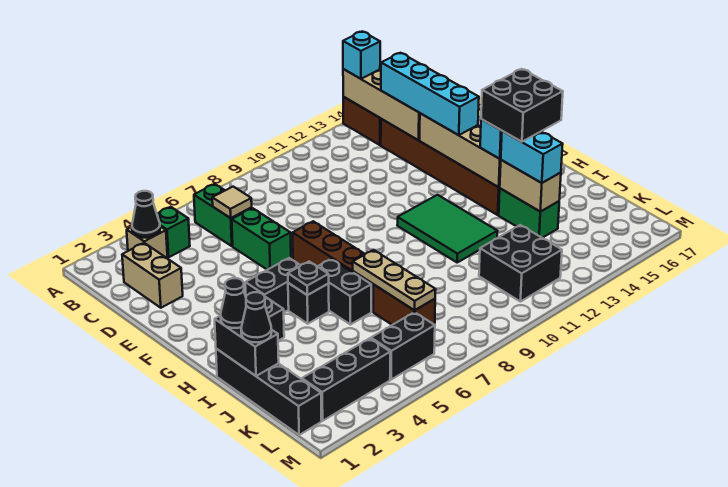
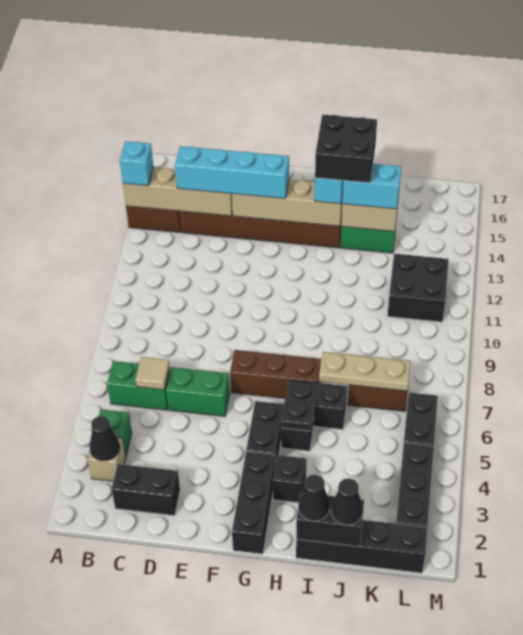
tan brick C2:D2 level 1 -> black brick C2:D2 level 1
none -> black brick G1:G3 level 1
green tile G11:I12 level 1 -> none

